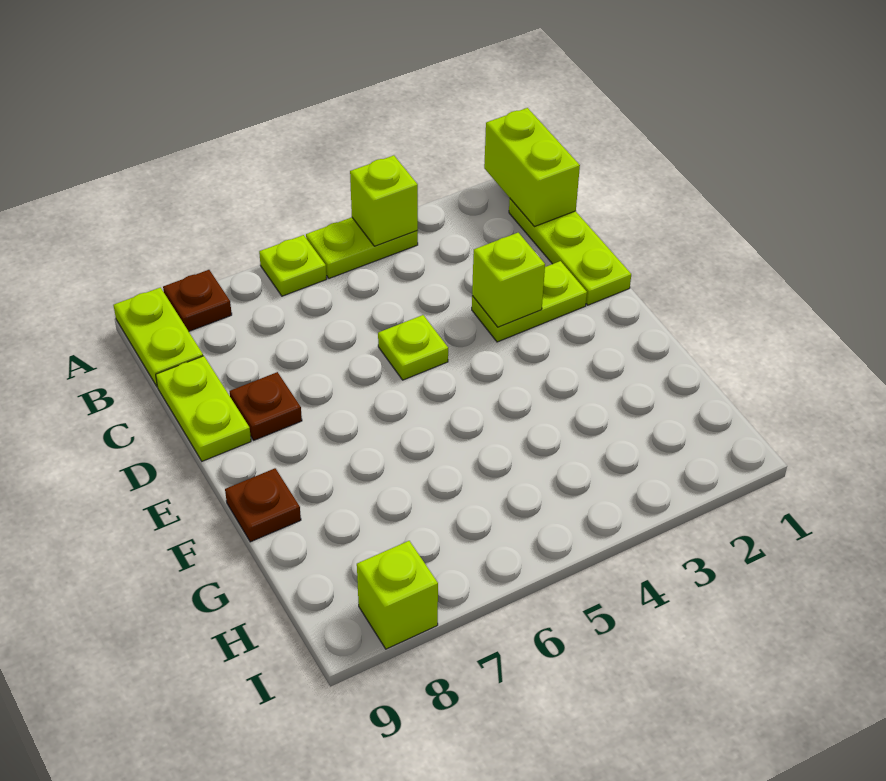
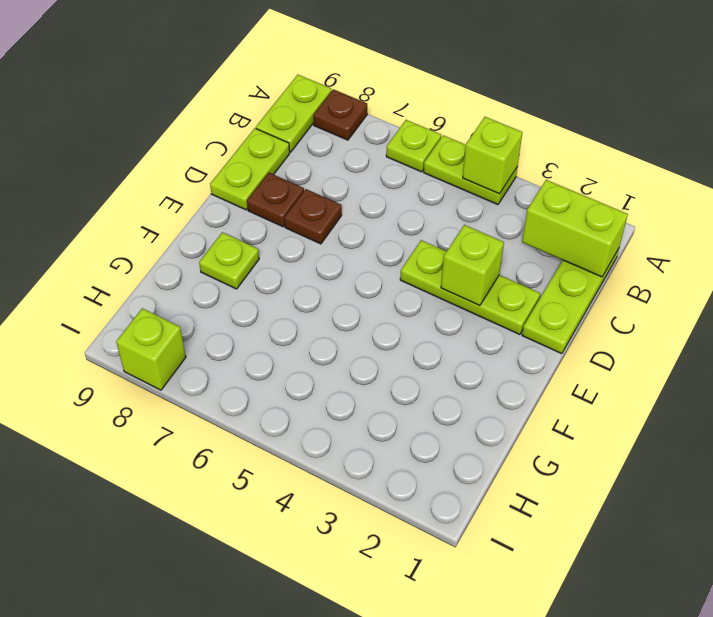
lime brick A1:B1 level 2 -> lime brick B1:B2 level 2
lime plate D2:D3 level 1 -> lime plate D2:D4 level 1
lime plate D5 level 1 -> lime plate F8 level 1
brown plate F9 level 1 -> brown plate D7 level 1

